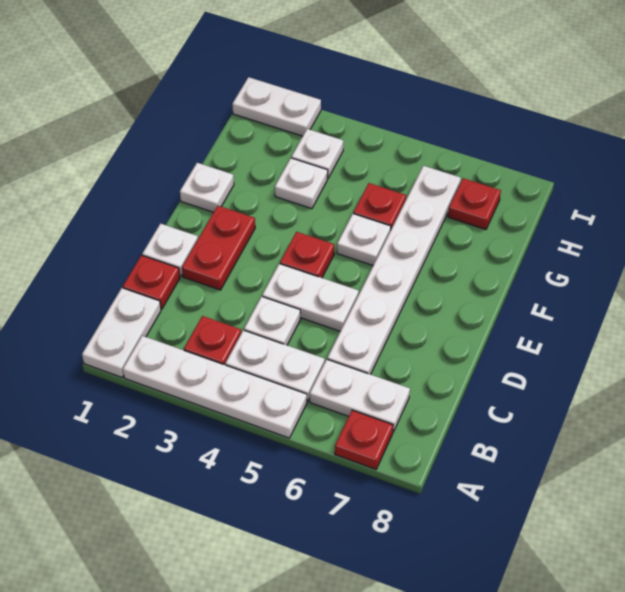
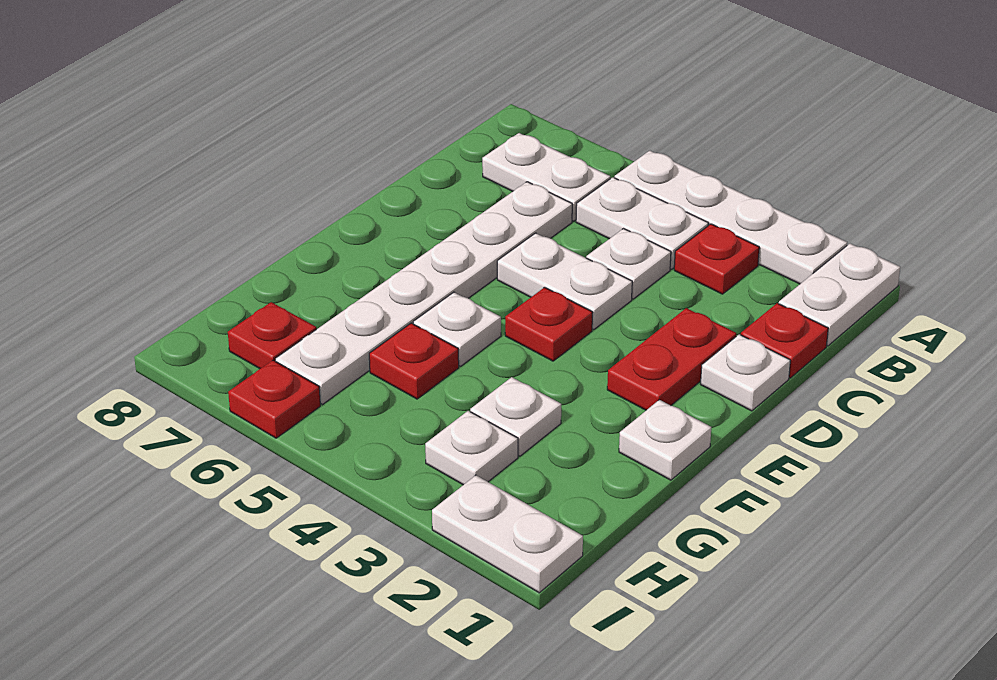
red plate A7 level 1 -> red plate I6 level 1

